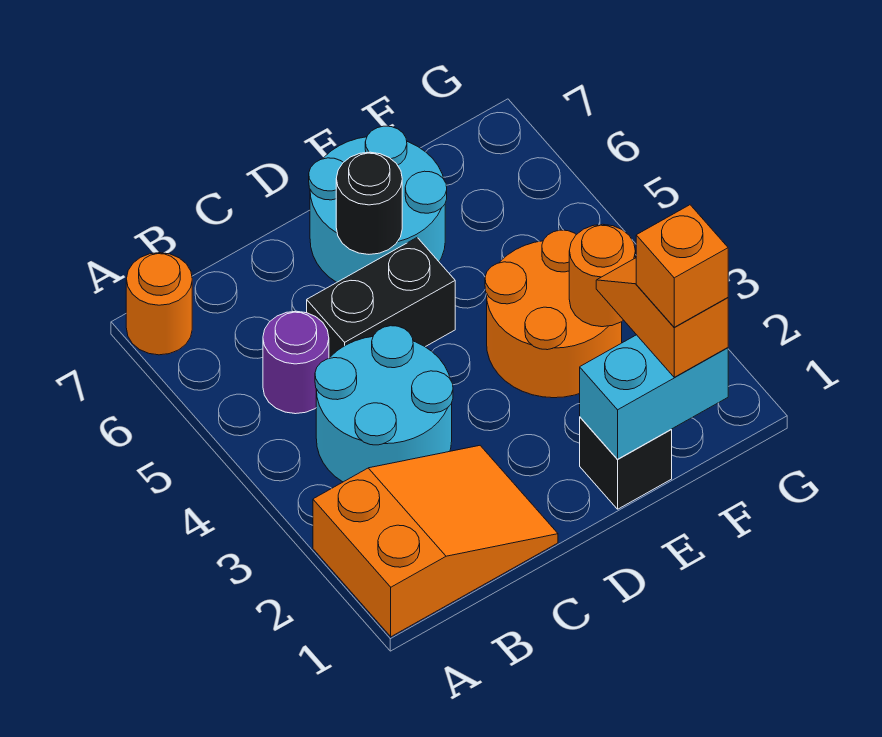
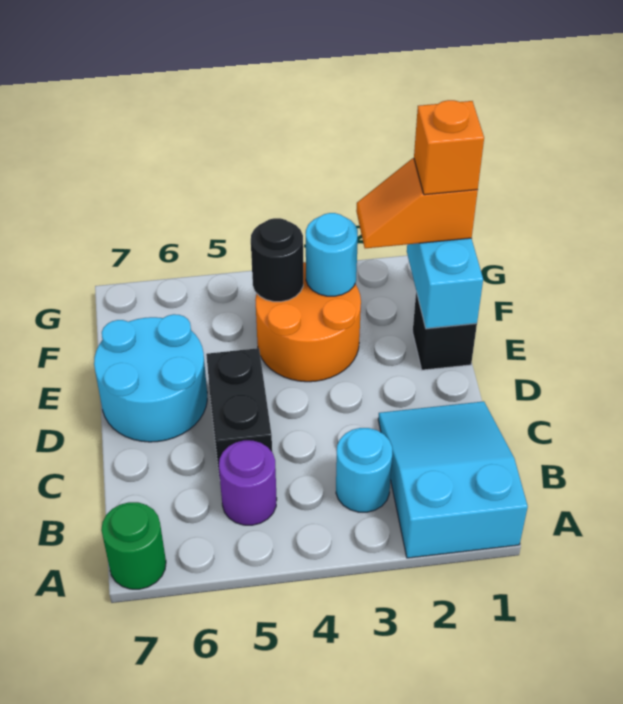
orange slope A1:C2 level 1 top A -> cyan slope A1:C2 level 1 top A
orange round brick A7 level 1 -> green round brick A7 level 1
cyan round brick B3:C4 level 1 -> cyan round brick B3 level 1
black round brick D6 level 2 -> black round brick F4 level 2
orange round brick F3 level 2 -> cyan round brick F3 level 2

